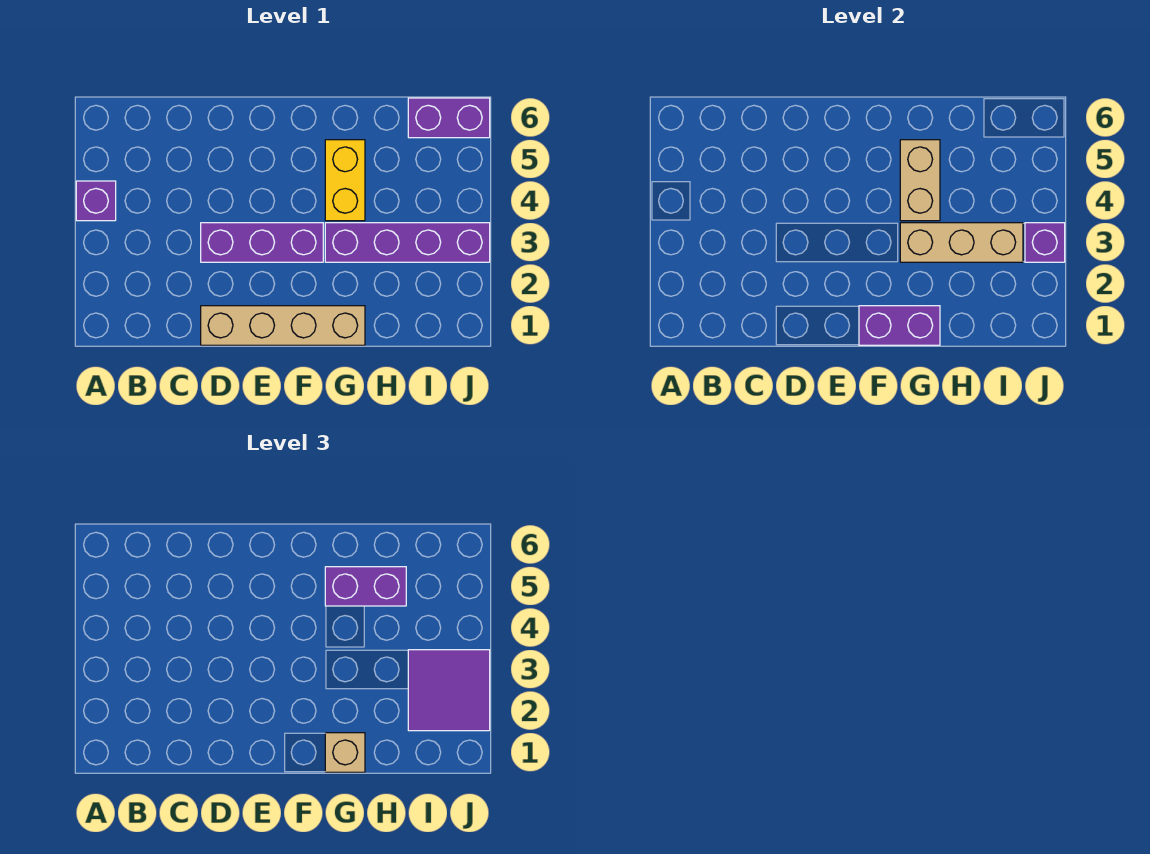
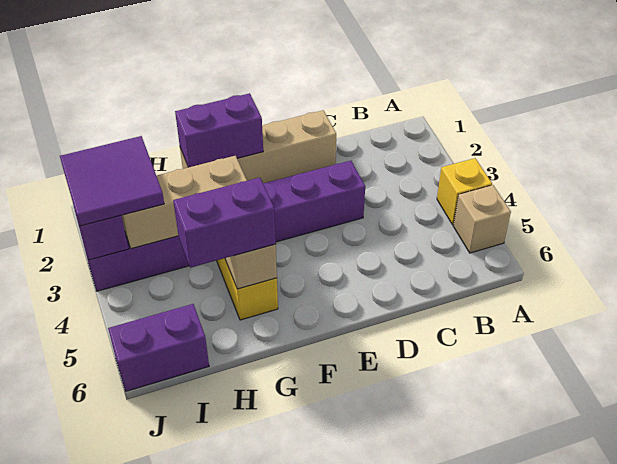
purple brick A4 level 1 -> yellow brick A4 level 1
tan brick G1 level 3 -> tan brick A5 level 1

